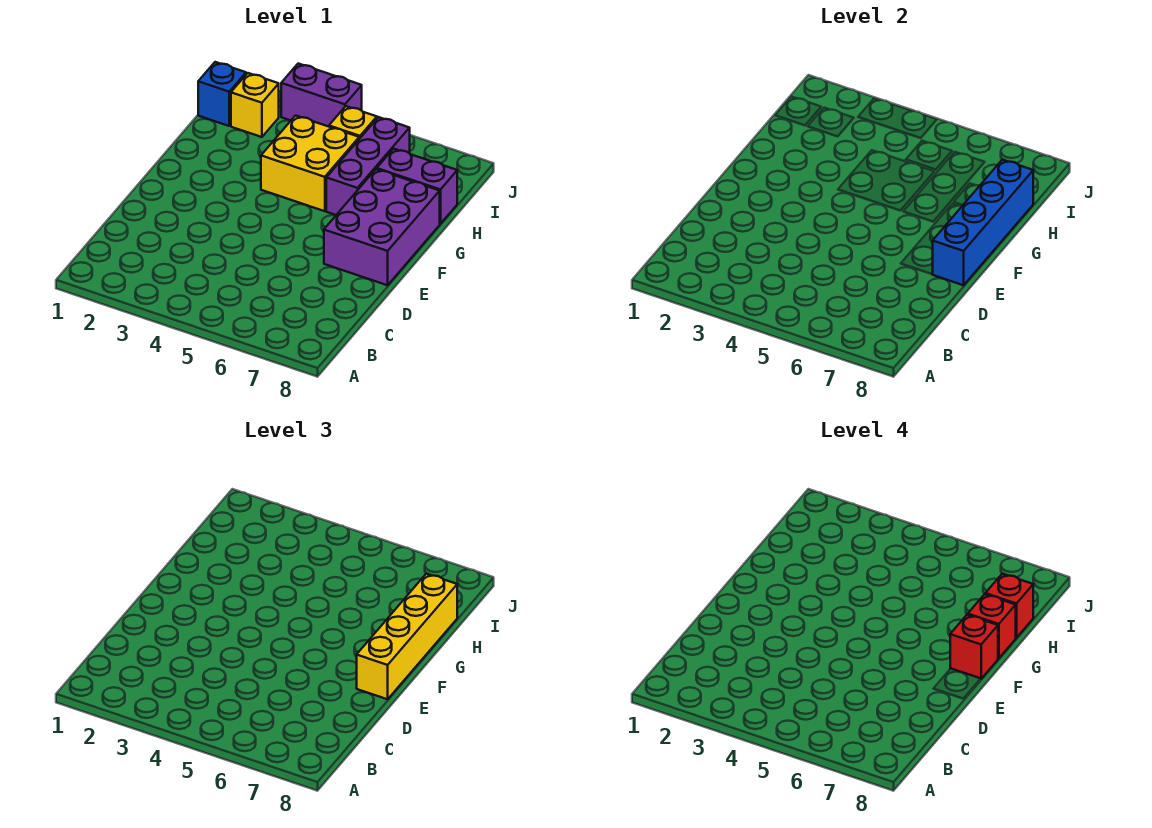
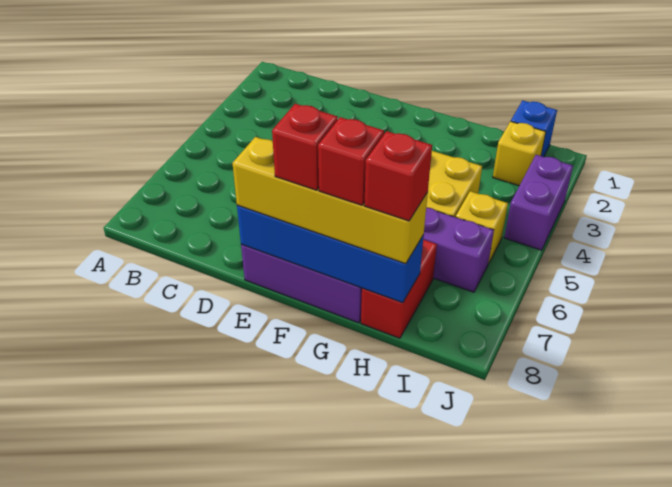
purple brick H7:H8 level 1 -> red brick H7:H8 level 1

